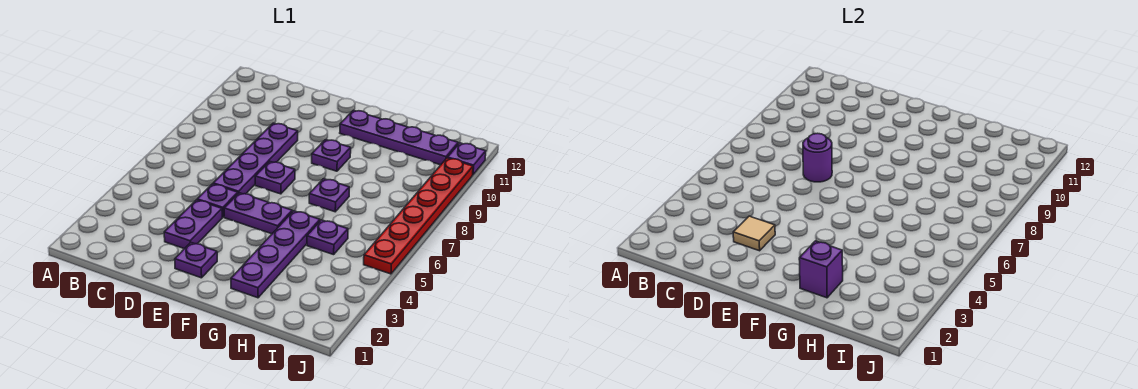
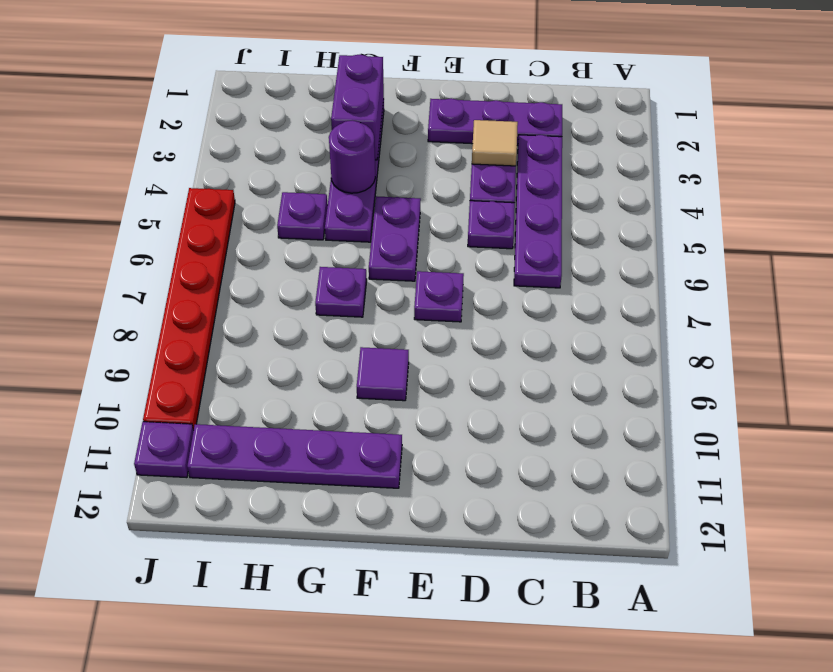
purple plate D6:D9 level 1 -> purple plate C3:C6 level 1
purple round brick D7 level 2 -> purple round brick G4 level 2
purple plate E2 level 1 -> purple plate C2:E2 level 1
purple plate E5:F5 level 1 -> purple plate F5:F6 level 1
purple plate F9 level 1 -> purple tile F9 level 1
purple brick G2 level 2 -> purple brick G2:G3 level 2

